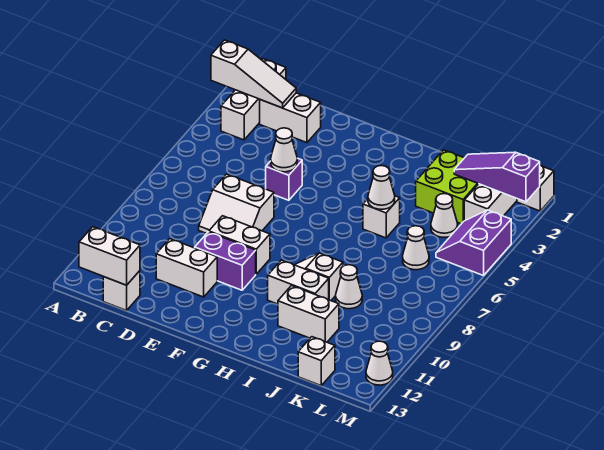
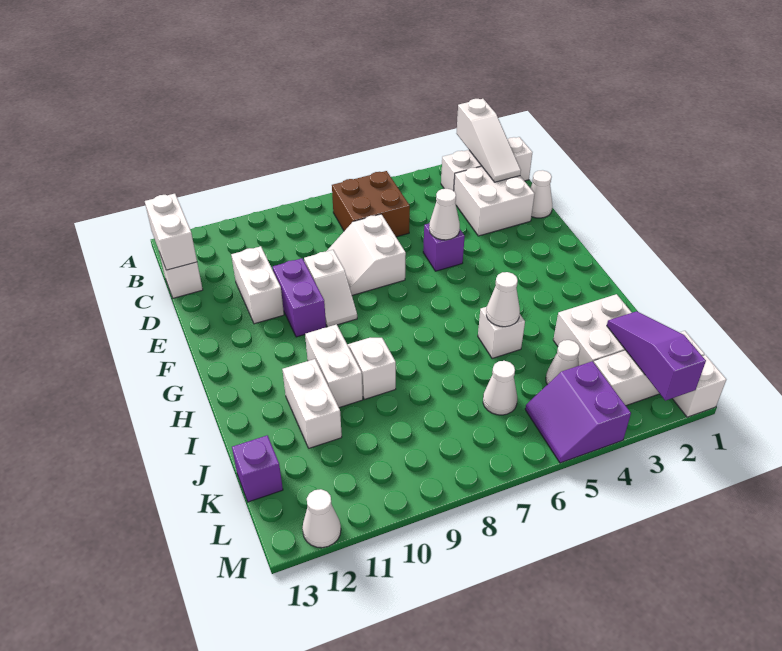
none -> brown brick B6:C7 level 1
white brick C2:D2 level 1 -> white brick C2:D3 level 1
white brick E9:F9 level 1 -> white slope E9:F9 level 1 top E
lime brick J2:K3 level 1 -> white brick J2:K3 level 1
white cone J9 level 1 -> white cone D1 level 1
white brick K13 level 1 -> purple brick K13 level 1
purple slope L4:M5 level 1 top M -> purple slope L4:M5 level 1 top 4

